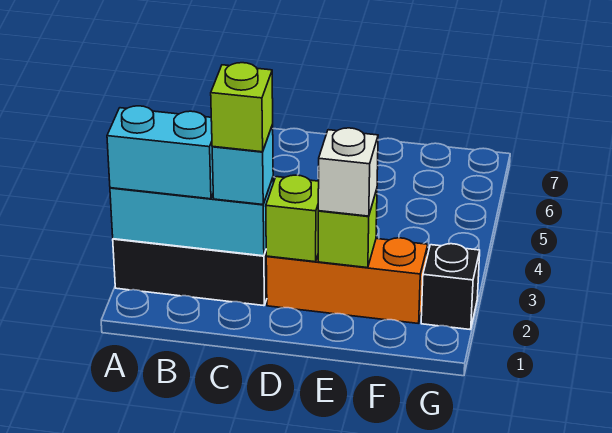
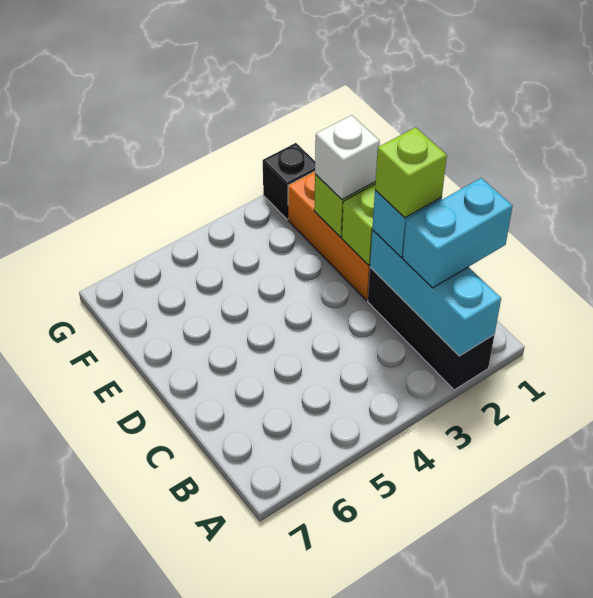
cyan brick A2:B2 level 3 -> cyan brick B1:B2 level 3

